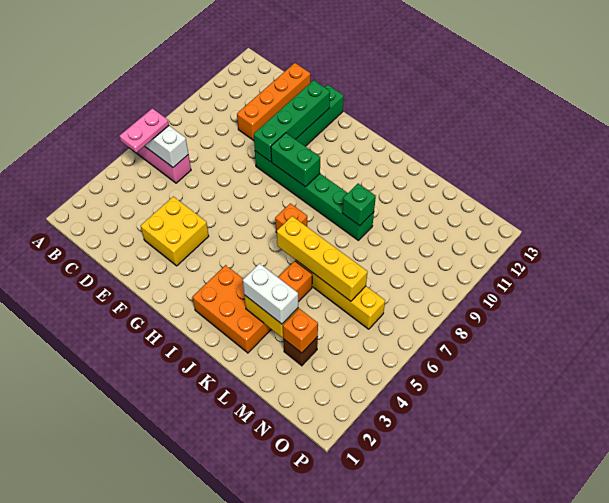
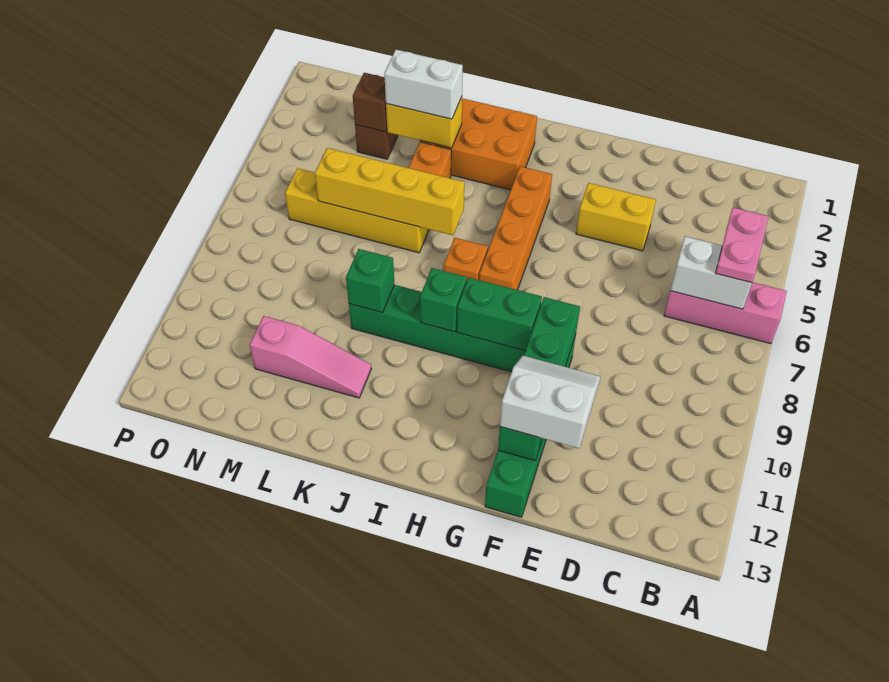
orange brick D10:D13 level 1 -> orange brick H4:H7 level 1
yellow brick E3:F4 level 1 -> yellow brick E4:F4 level 1
none -> white slope E11:F12 level 3 top 12
none -> green brick I9 level 2
none -> pink slope K11:M11 level 1 top M
orange brick M3 level 2 -> brown brick M3 level 2

